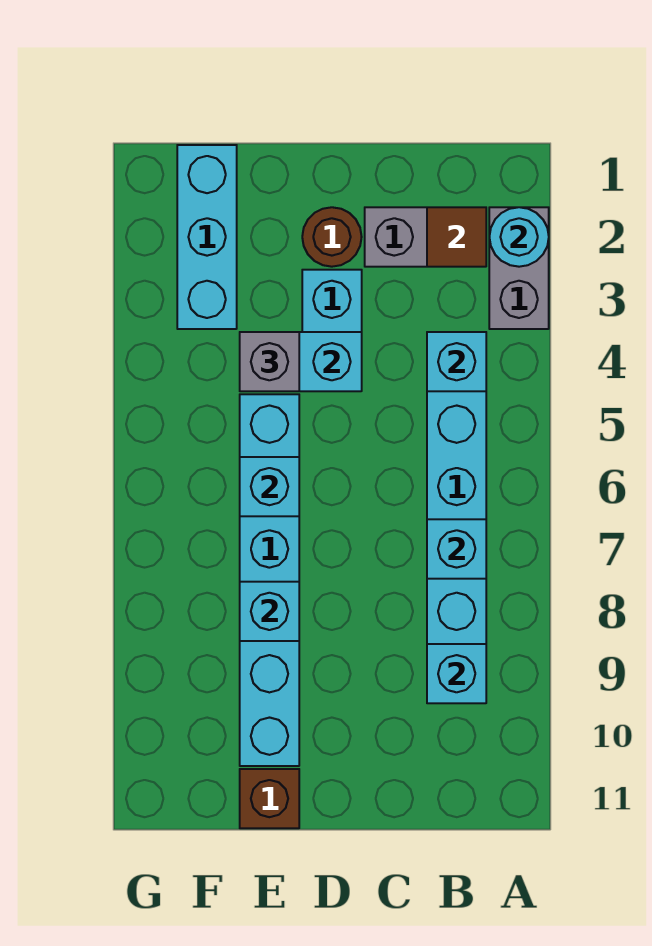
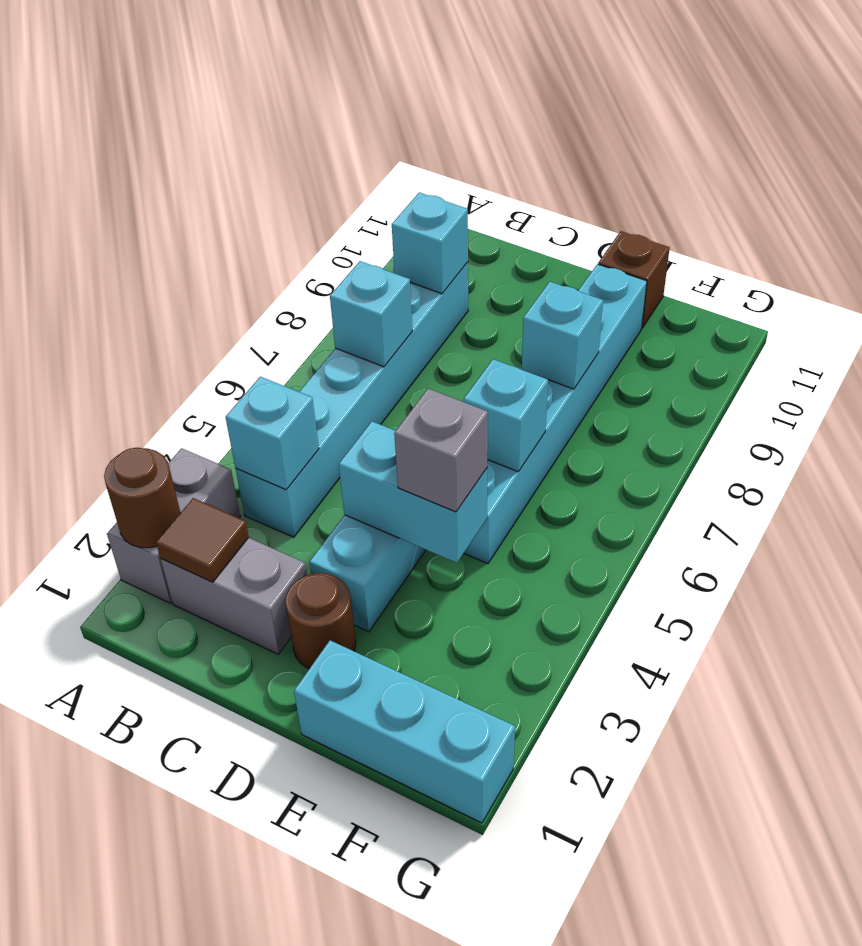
cyan round brick A2 level 2 -> brown round brick A2 level 2
cyan brick F1:F3 level 1 -> cyan brick E1:G1 level 1

